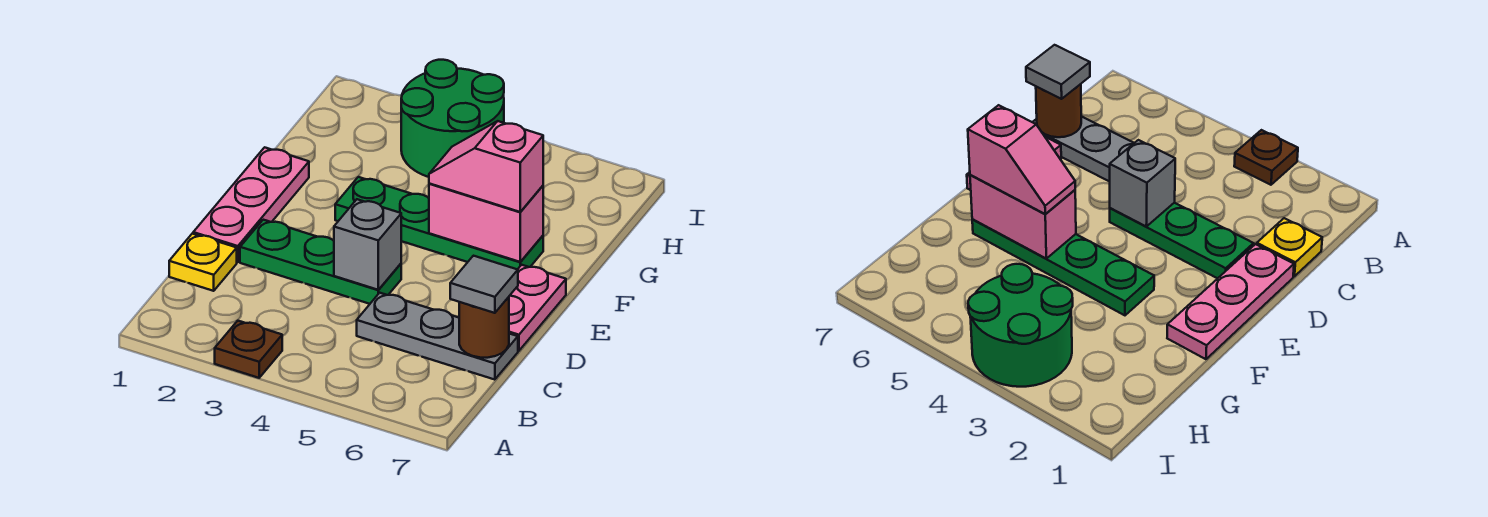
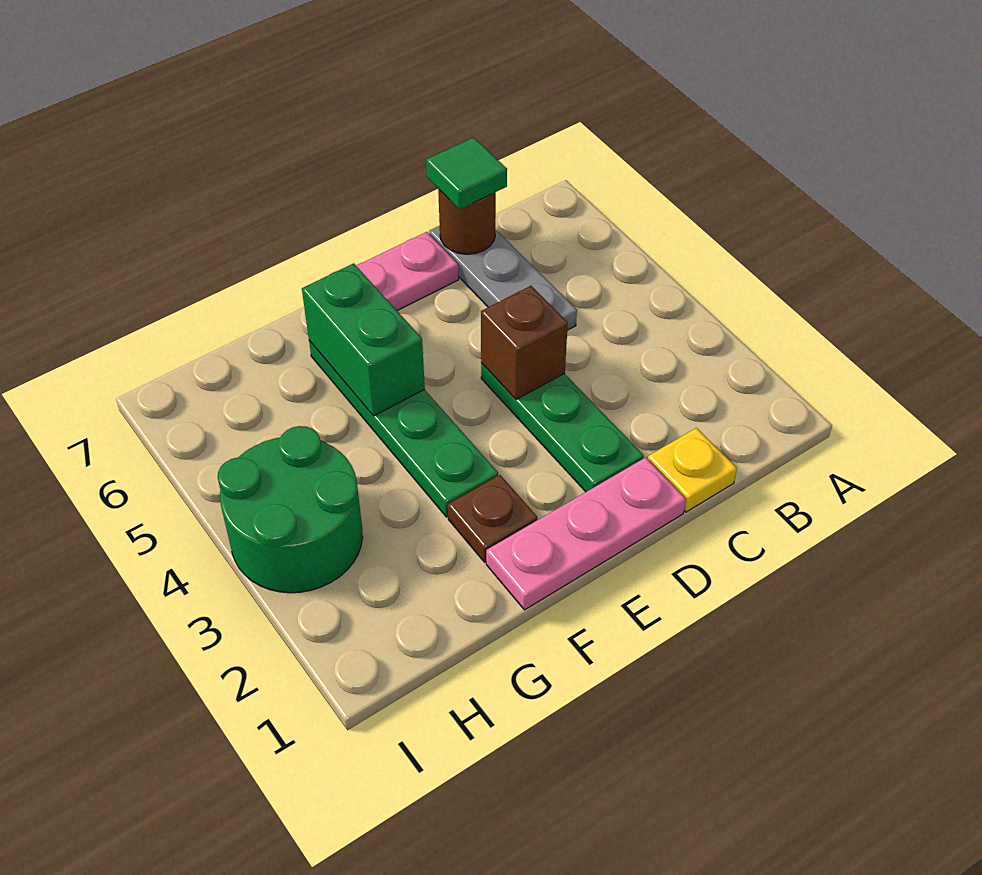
brown plate A3 level 1 -> brown plate F2 level 1
grey tile C7 level 3 -> green tile C7 level 3
grey brick D4 level 2 -> brown brick D4 level 2
pink brick F5:F6 level 2 -> green brick F5:F6 level 2
pink slope F5:F6 level 3 top 6 -> none

